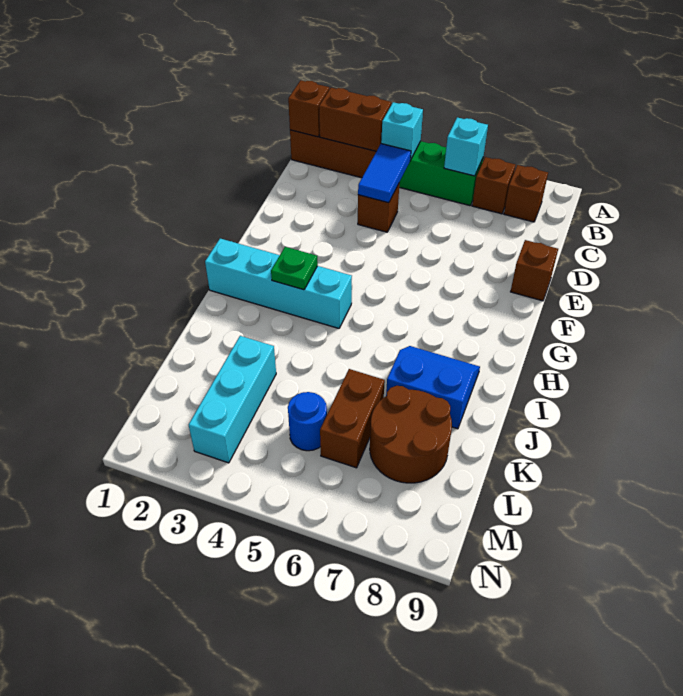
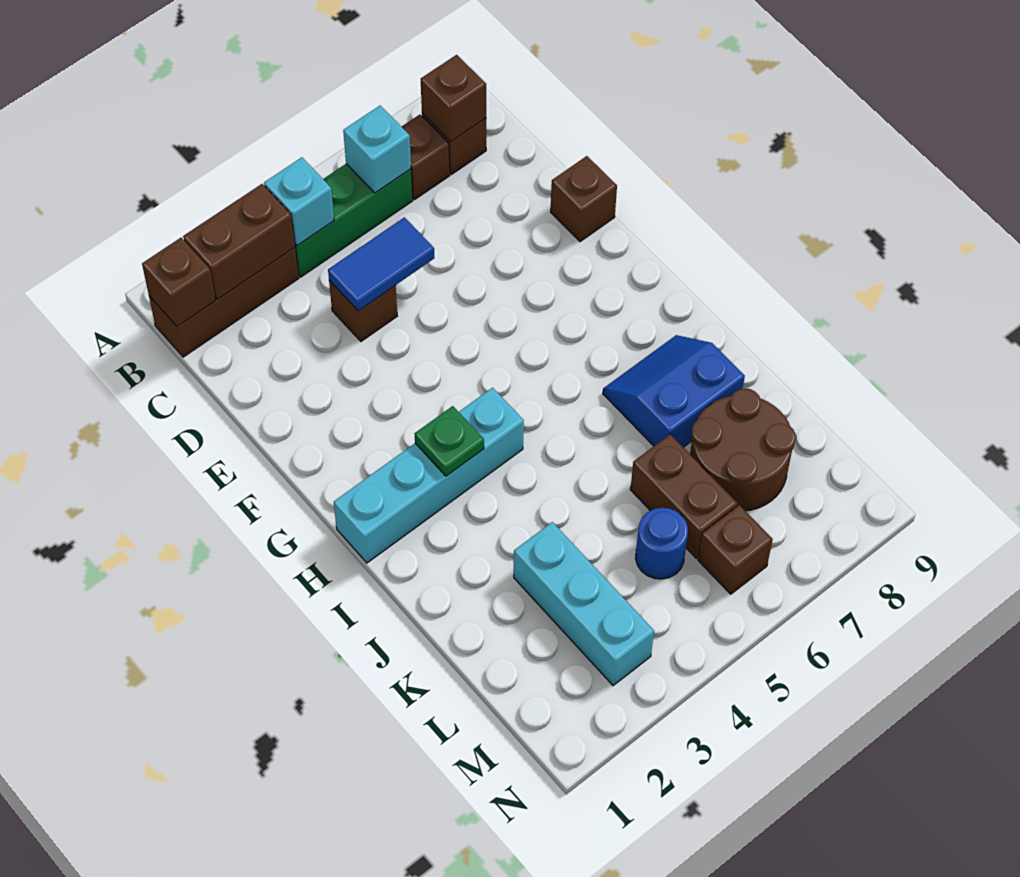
none -> brown brick B8 level 2
blue tile C4:D4 level 2 -> blue tile D4:D5 level 2
none -> brown brick M6 level 1

